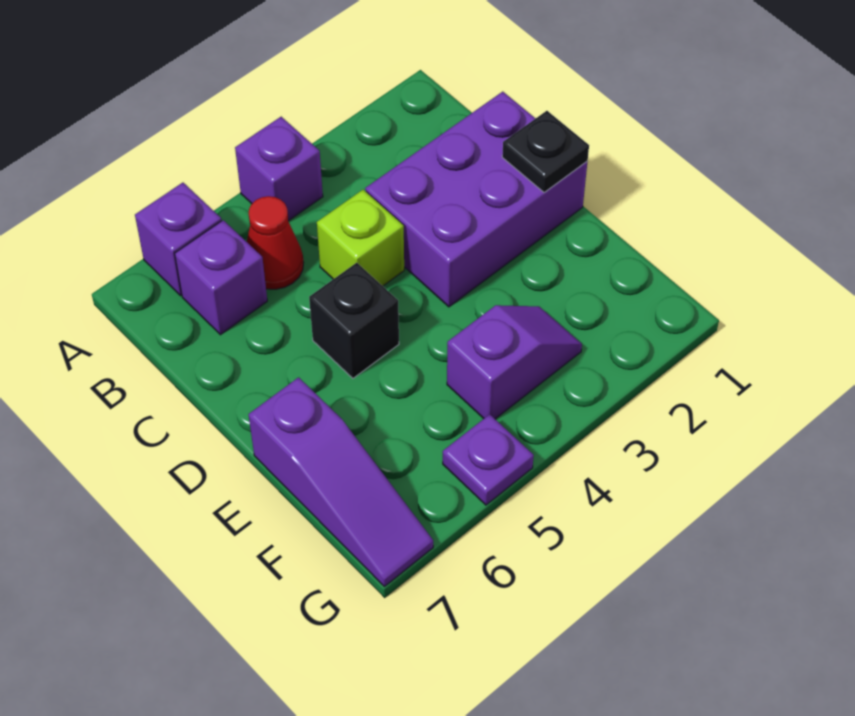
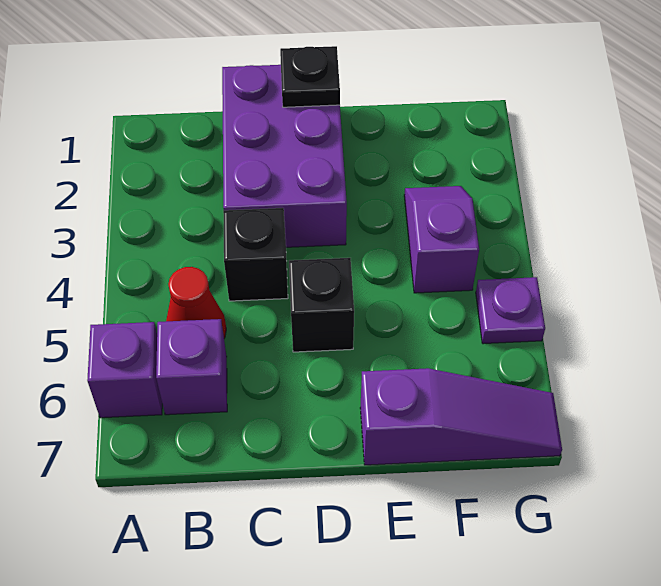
purple brick A4 level 1 -> none
lime brick C4 level 1 -> black brick C4 level 1

